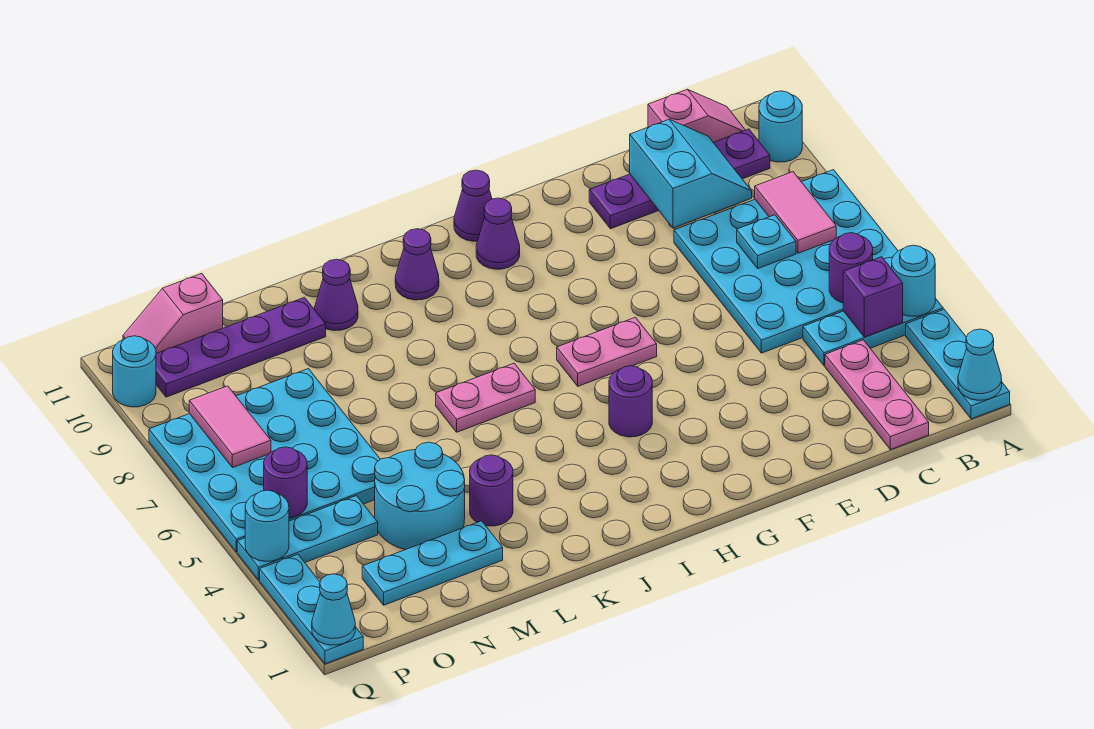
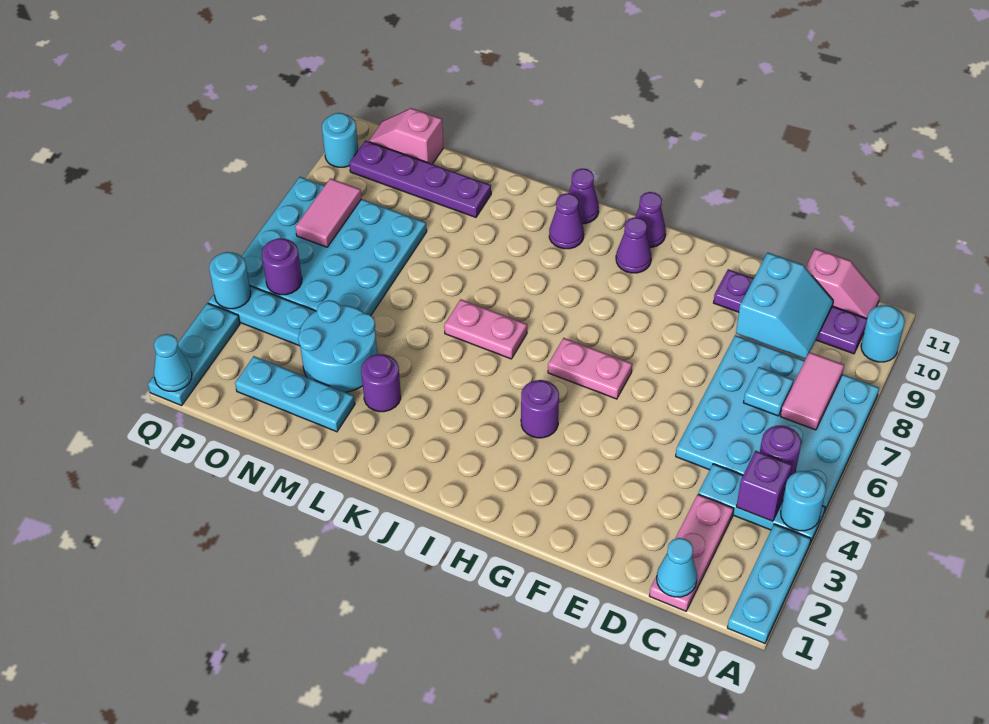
cyan cone A1 level 2 -> cyan cone C1 level 2
purple cone L10 level 1 -> purple cone J11 level 1

